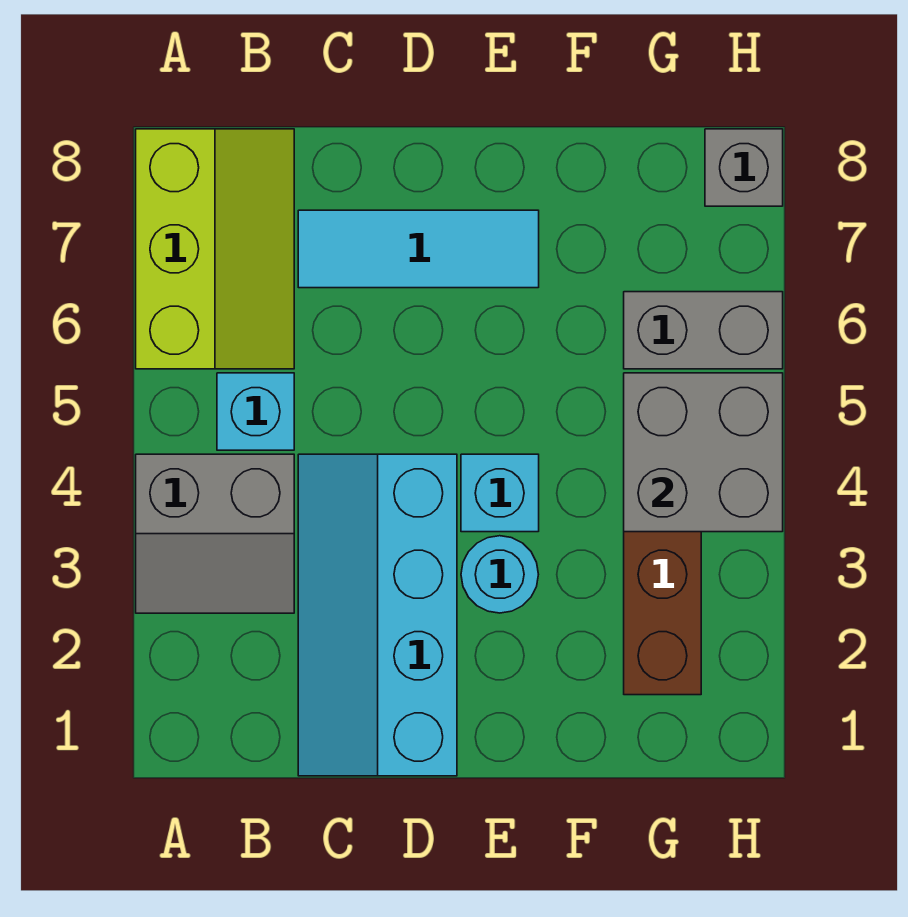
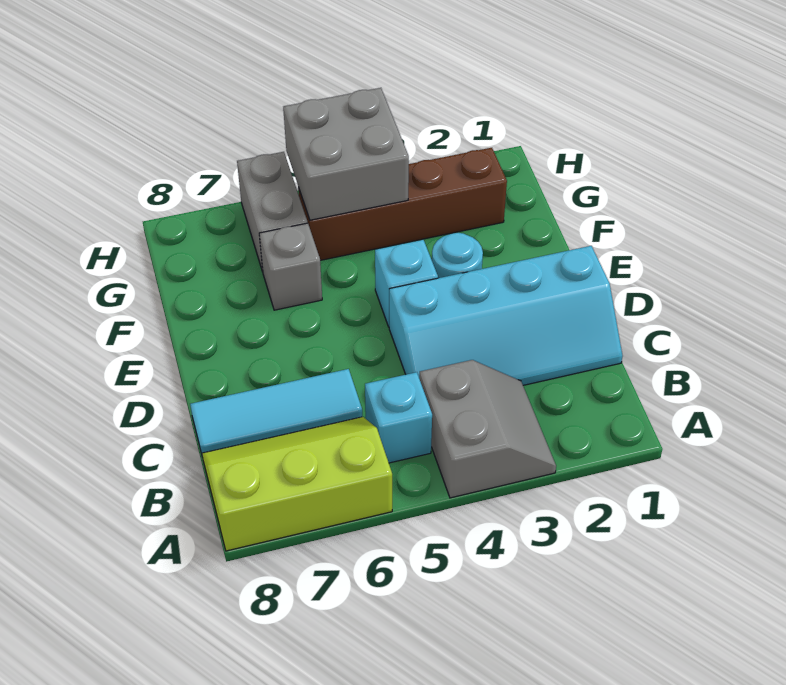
cyan tile C7:E7 level 1 -> cyan tile C6:C8 level 1
grey brick H8 level 1 -> grey brick F6 level 1

